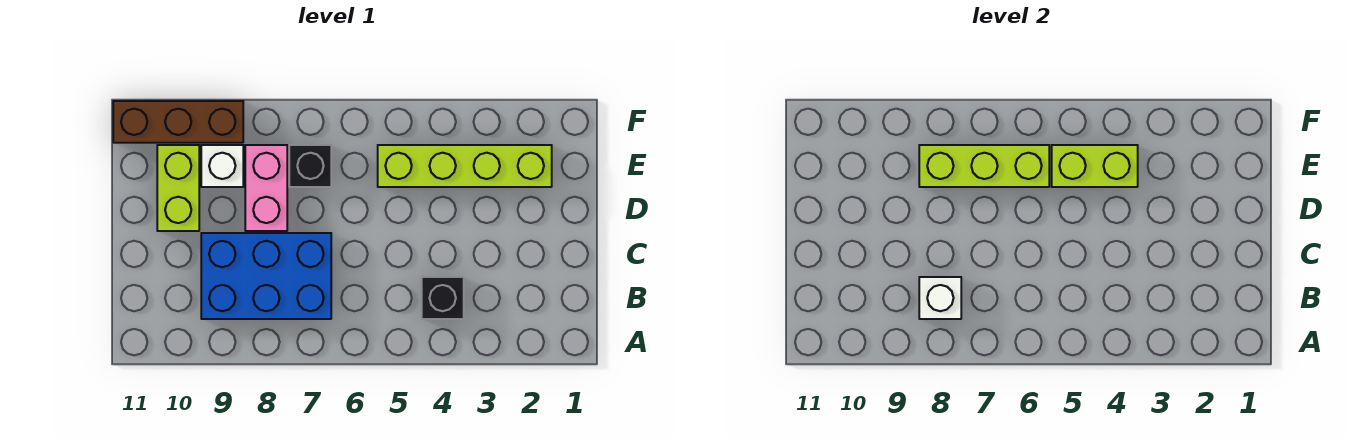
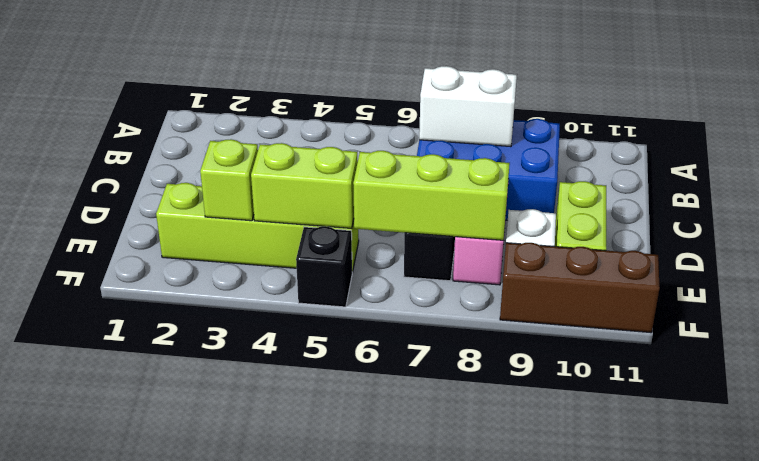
black brick B4 level 1 -> black brick F5 level 1
white brick B8 level 2 -> white brick B7:B8 level 2
none -> lime brick E3 level 2

